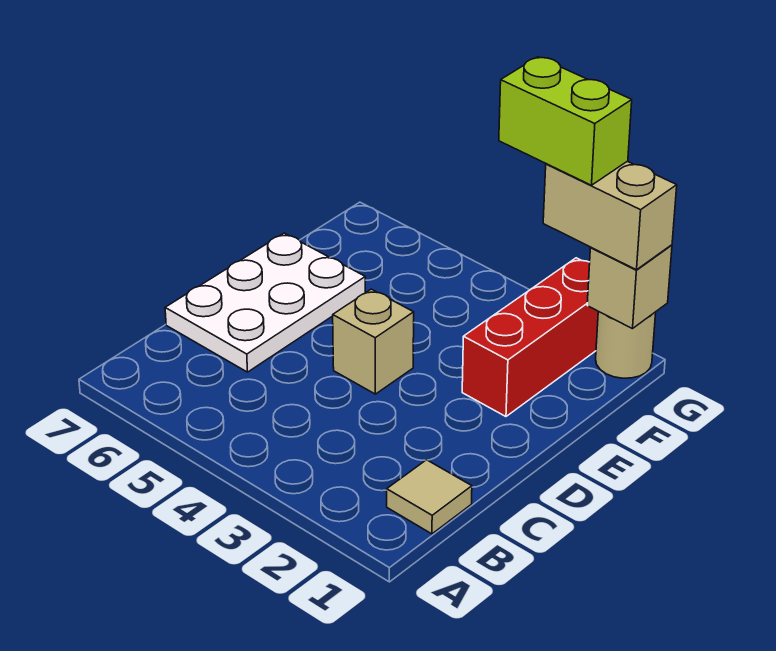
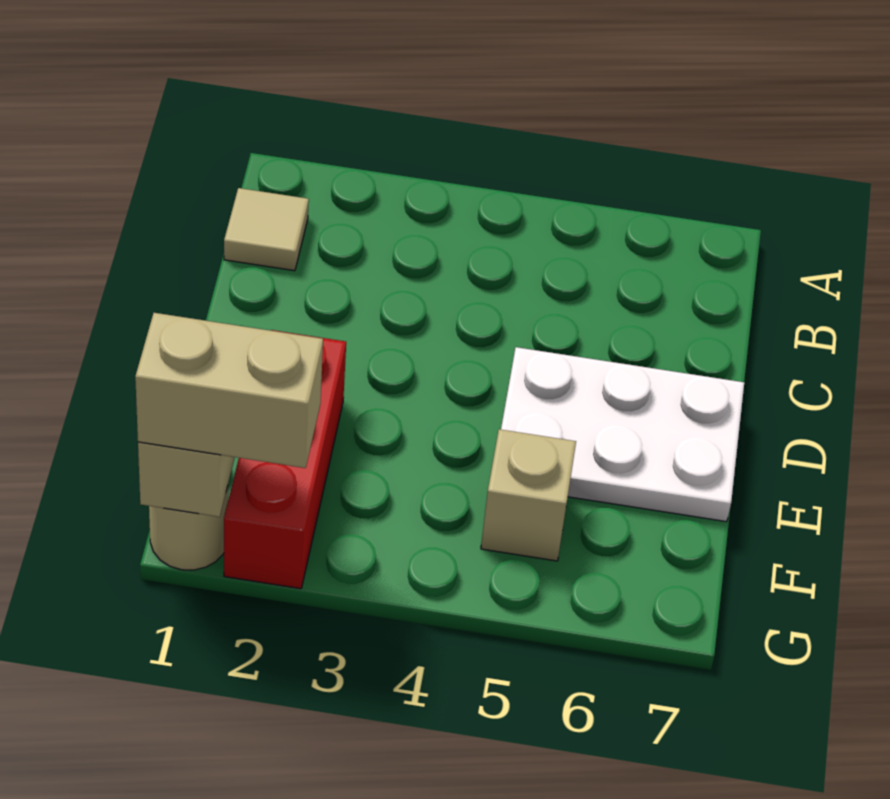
white plate C6:E7 level 1 -> white plate D5:E7 level 1
tan brick D4 level 1 -> tan brick F5 level 1
lime brick G2:G3 level 4 -> none

